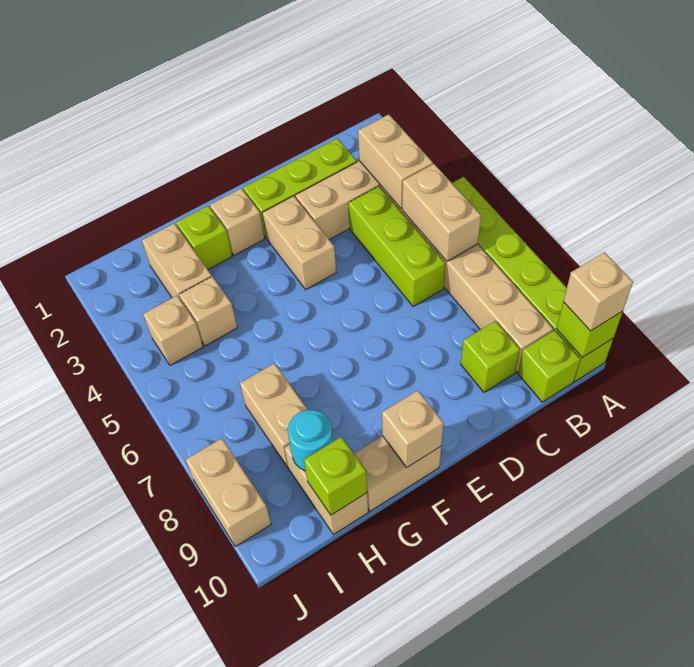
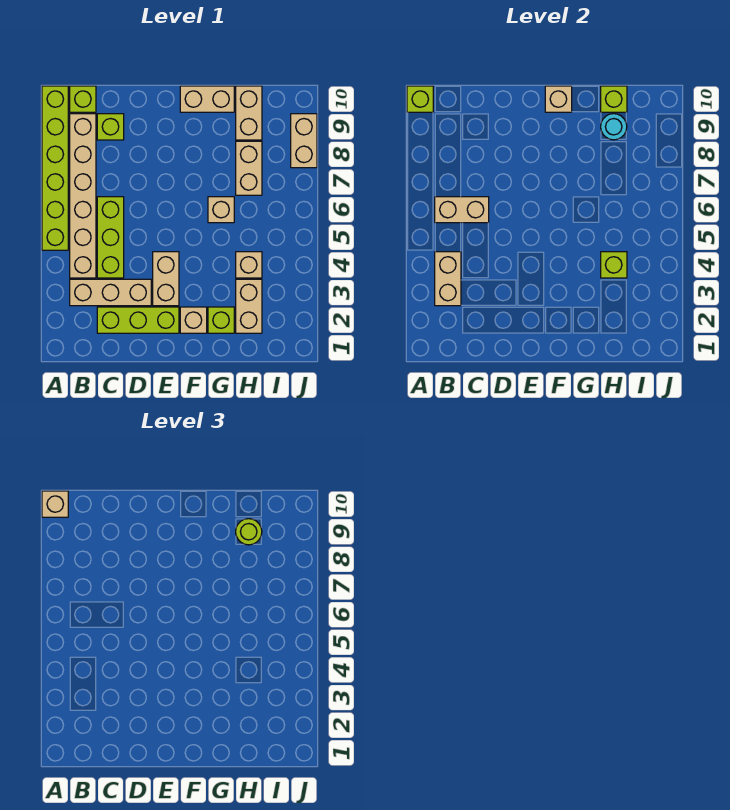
tan brick B5:B6 level 2 -> tan brick B6:C6 level 2
none -> lime brick H4 level 2
none -> lime round brick H9 level 3
tan brick I4 level 1 -> tan brick G6 level 1

